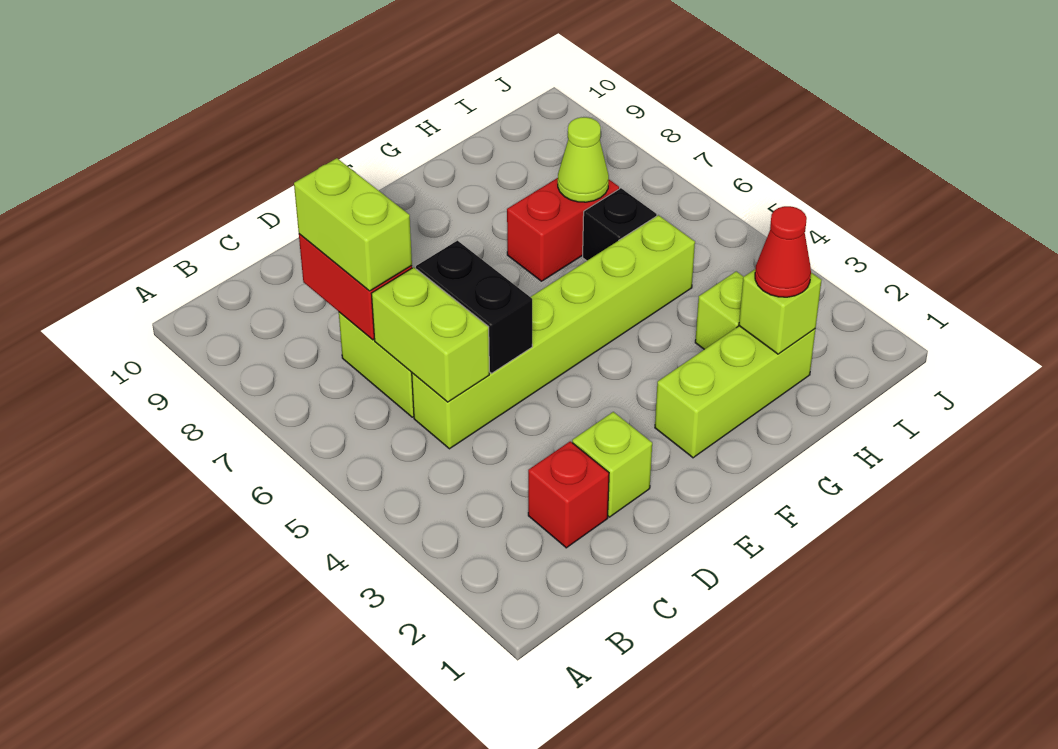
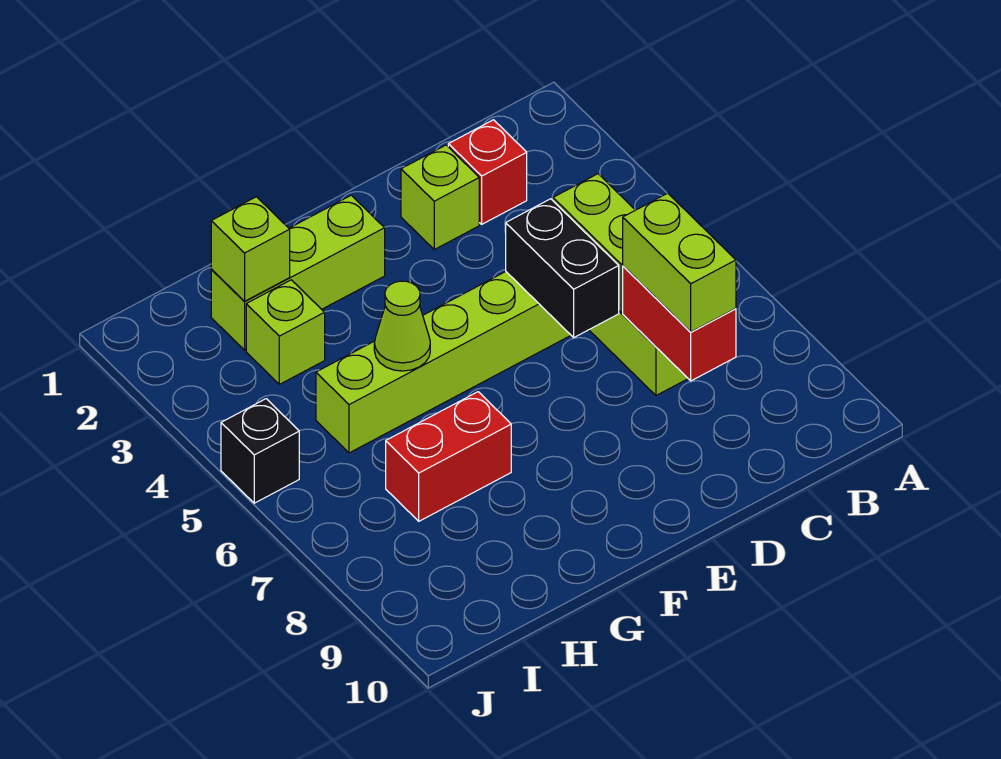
red cone H2 level 3 -> none
black brick H6 level 1 -> black brick J5 level 1
lime cone H7 level 2 -> lime cone G5 level 2

